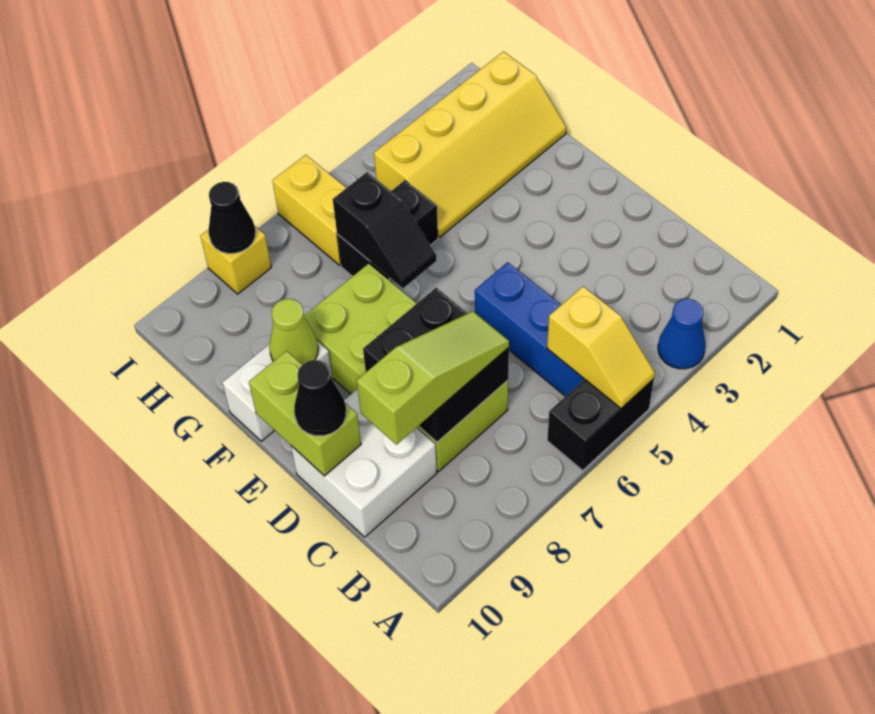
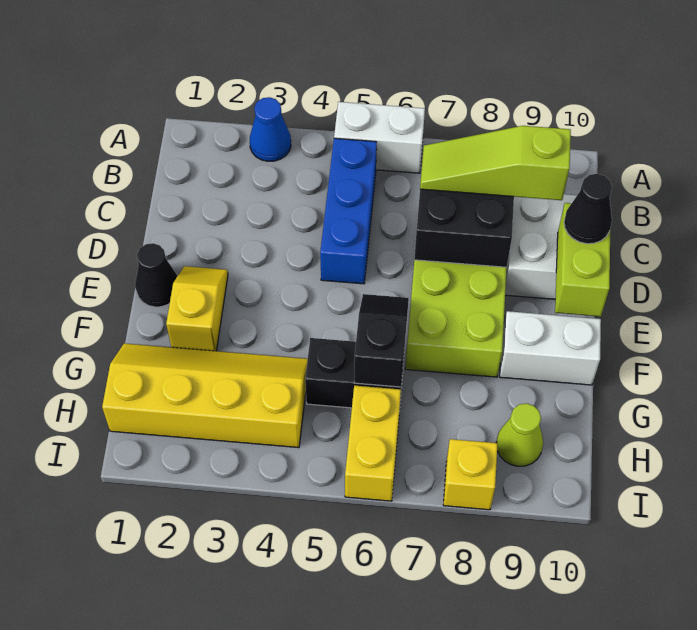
black brick A5:A6 level 1 -> white brick A5:A6 level 1
yellow slope A5:B5 level 2 top B -> yellow slope E2:F2 level 1 top F
lime cone F9 level 2 -> lime cone H9 level 1
black cone I8 level 2 -> black cone E1 level 1

